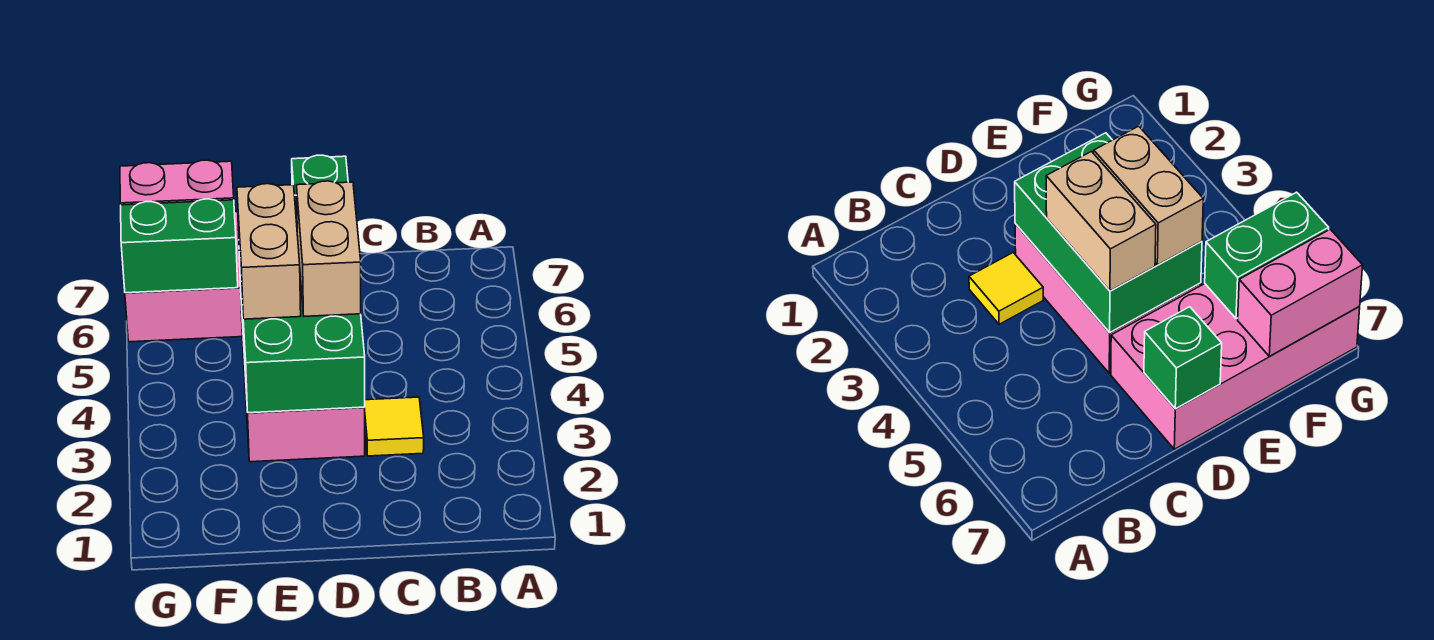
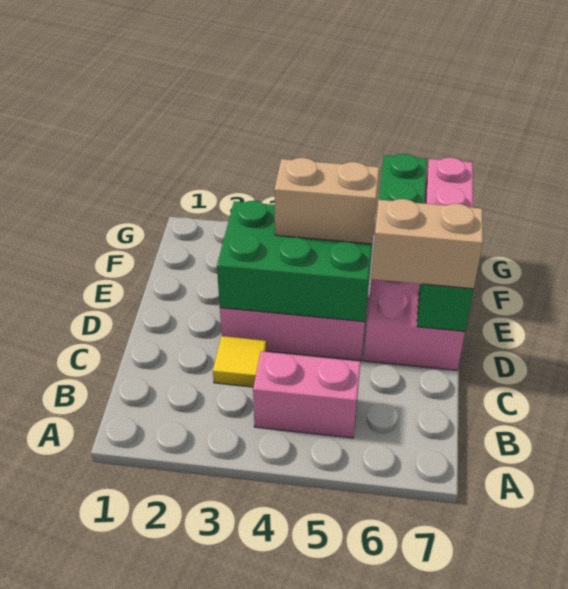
none -> pink brick B4:B5 level 1
tan brick D4:D5 level 3 -> tan brick D6:D7 level 3

